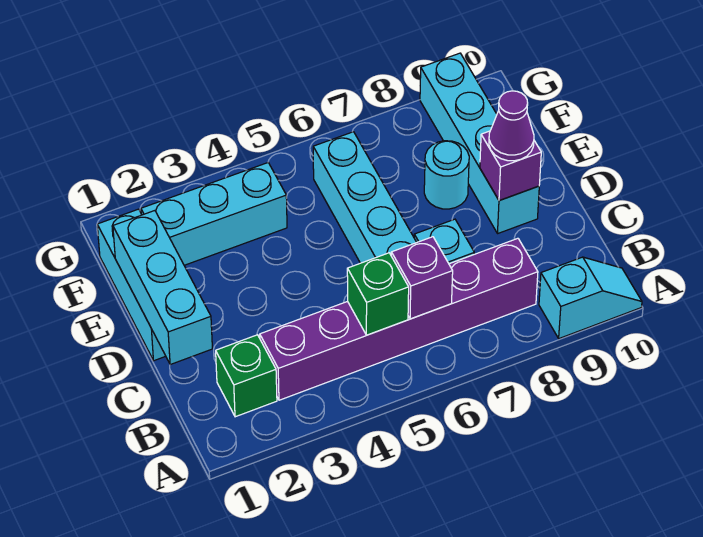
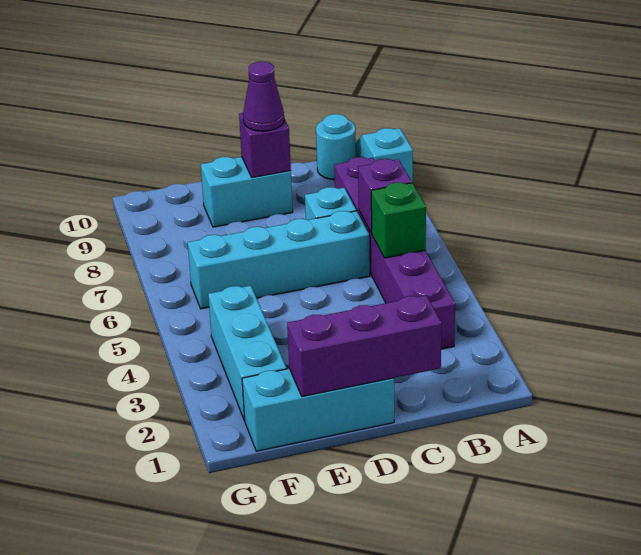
green brick B2 level 1 -> none
cyan brick C1:E1 level 2 -> purple brick C1:E1 level 2
cyan brick D9:G9 level 1 -> cyan brick D9:E9 level 1
cyan round brick E8 level 1 -> cyan round brick B10 level 1

